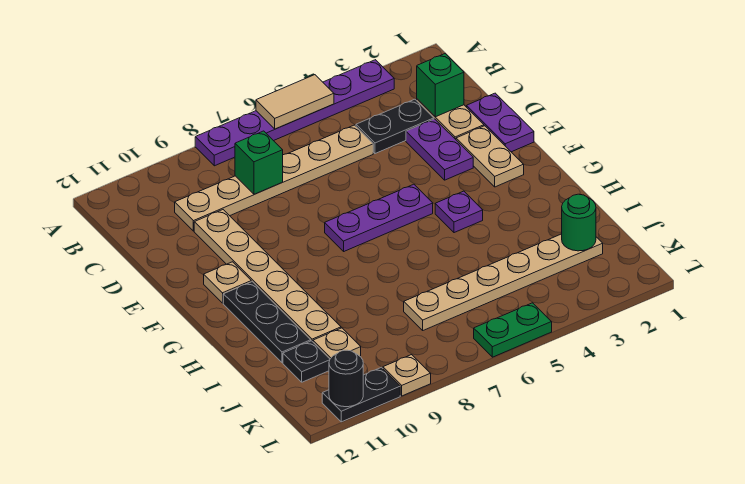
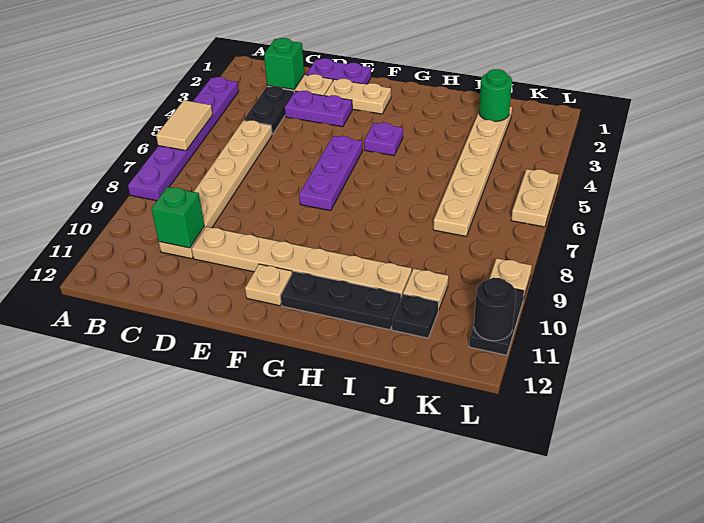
green brick C8 level 2 -> green brick C10 level 2
green plate L5:L6 level 1 -> tan plate L5:L6 level 1

